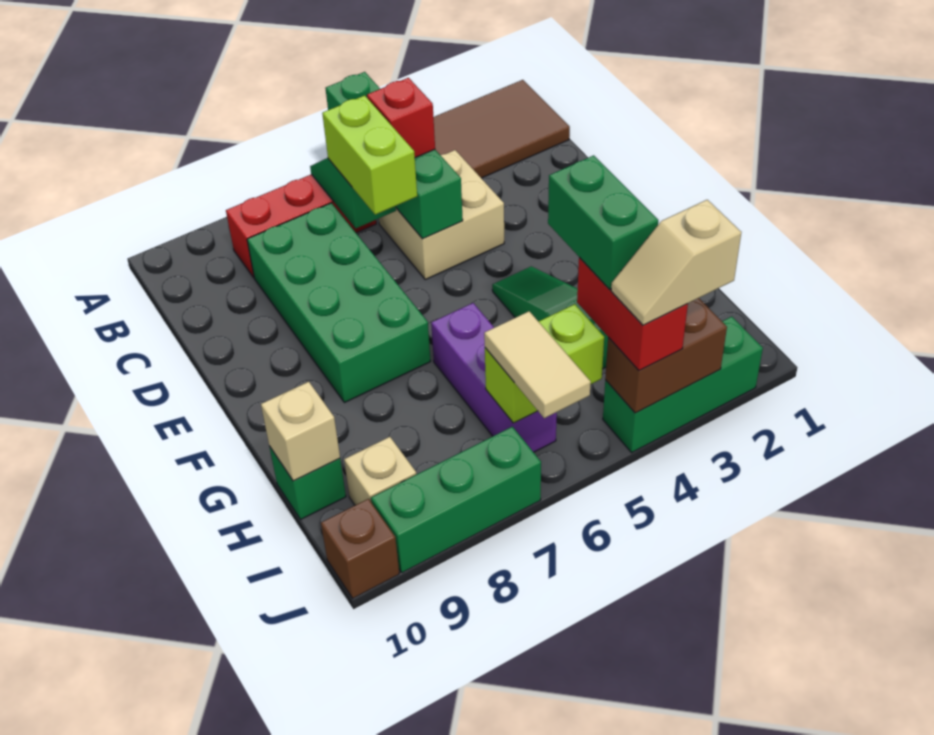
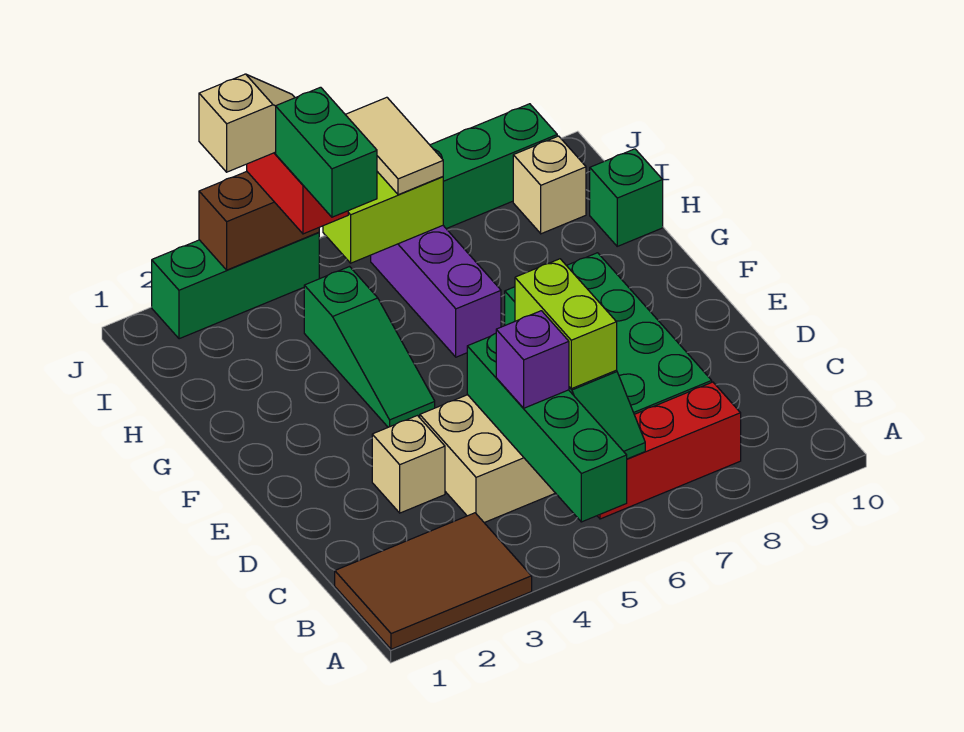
red brick C5 level 3 -> purple brick C5 level 3
tan brick H10 level 2 -> tan brick D3 level 1
brown brick J10 level 1 -> none

